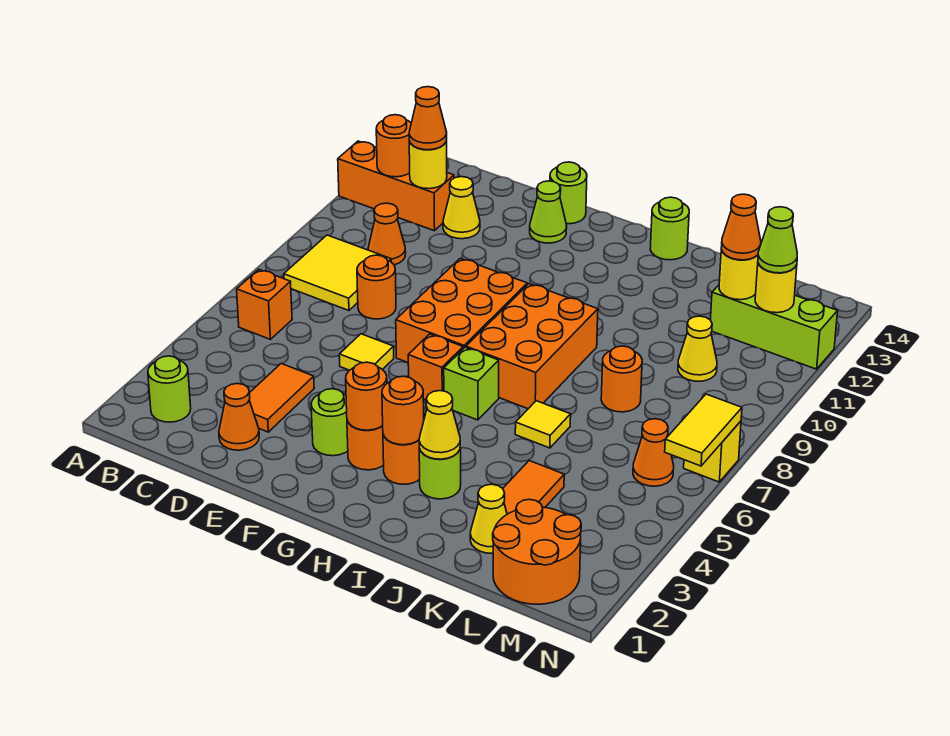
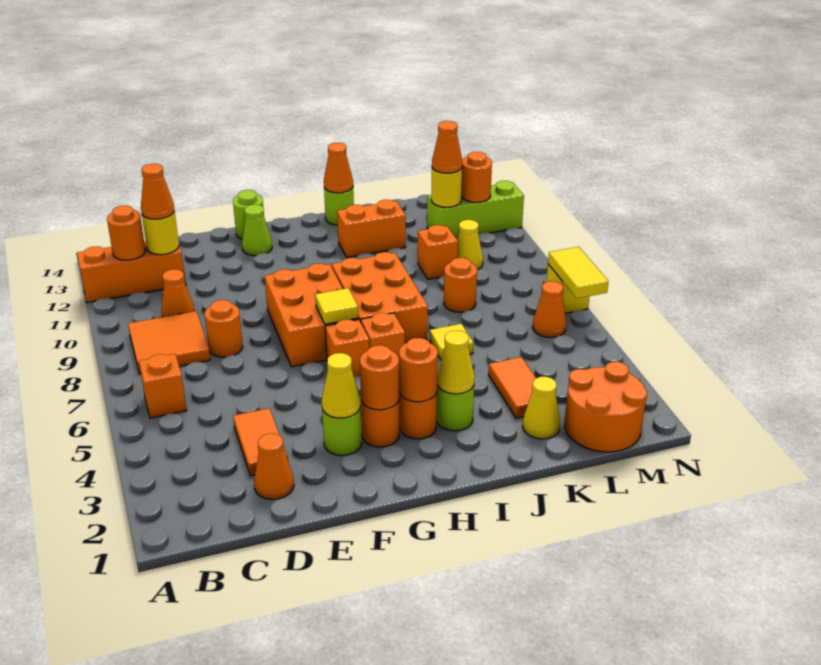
lime round brick B2 level 1 -> none
yellow tile B8:C9 level 1 -> orange tile B8:C9 level 1
yellow cone D12 level 1 -> yellow cone F3 level 2
yellow tile E6 level 1 -> yellow tile G7 level 2
lime brick H6 level 1 -> orange brick H6 level 1
none -> orange brick I12:J12 level 1
none -> orange cone I14 level 2
none -> orange brick K10 level 1
yellow round brick M12 level 2 -> orange round brick M12 level 2
lime cone M12 level 3 -> none

